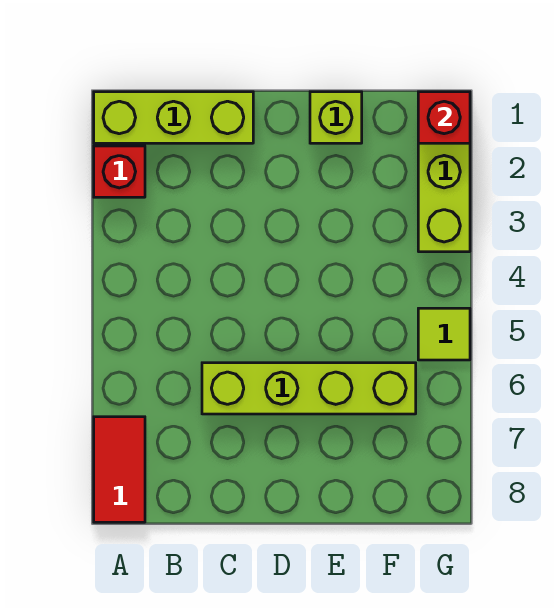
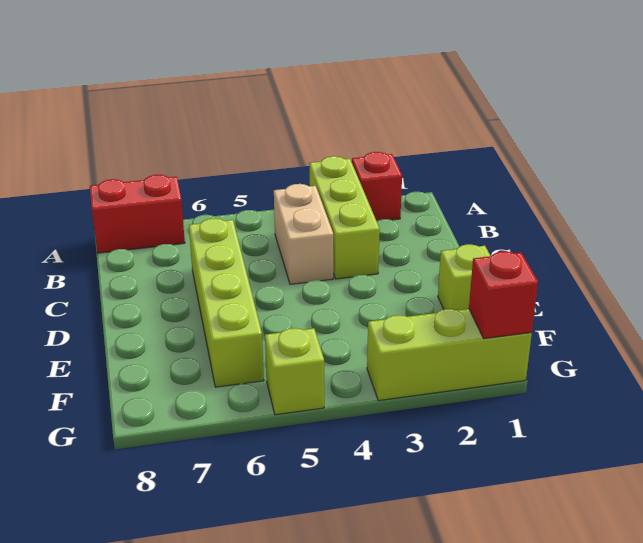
lime brick A1:C1 level 1 -> lime brick A3:C3 level 1
red tile A7:A8 level 1 -> red brick A7:A8 level 1
none -> tan brick B4:C4 level 1
lime tile G5 level 1 -> lime brick G5 level 1

